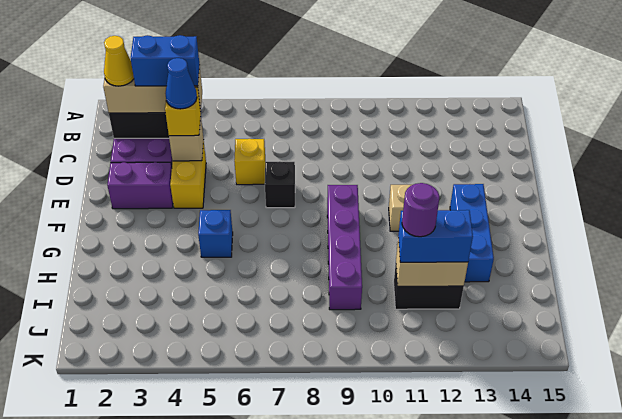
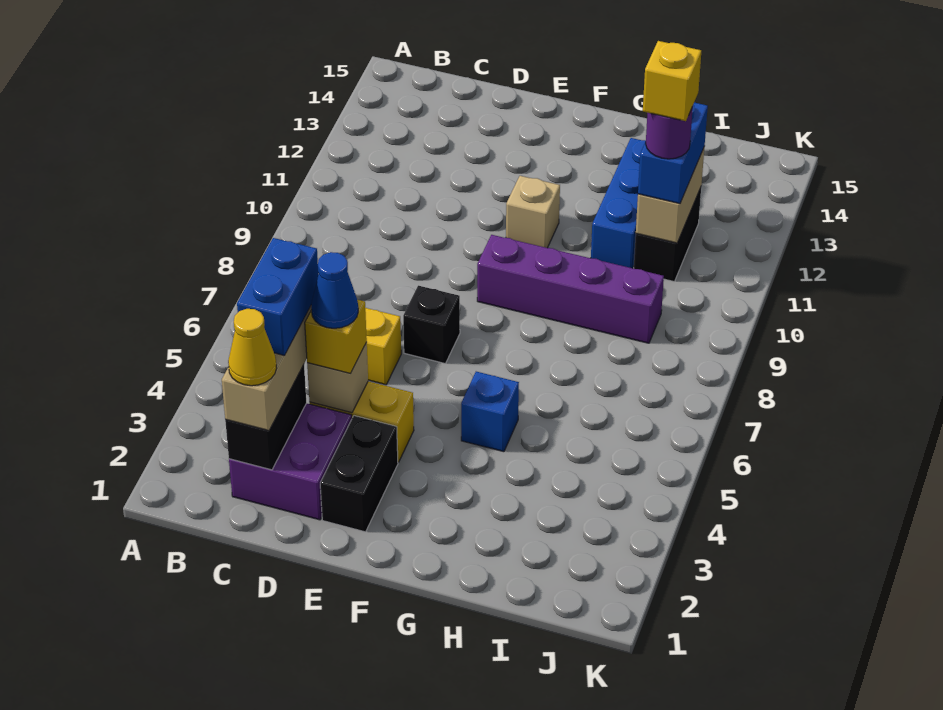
purple brick E2:E3 level 1 -> black brick E2:E3 level 1
blue brick F13:H13 level 1 -> blue brick H11:H13 level 1
none -> yellow brick I11 level 5

